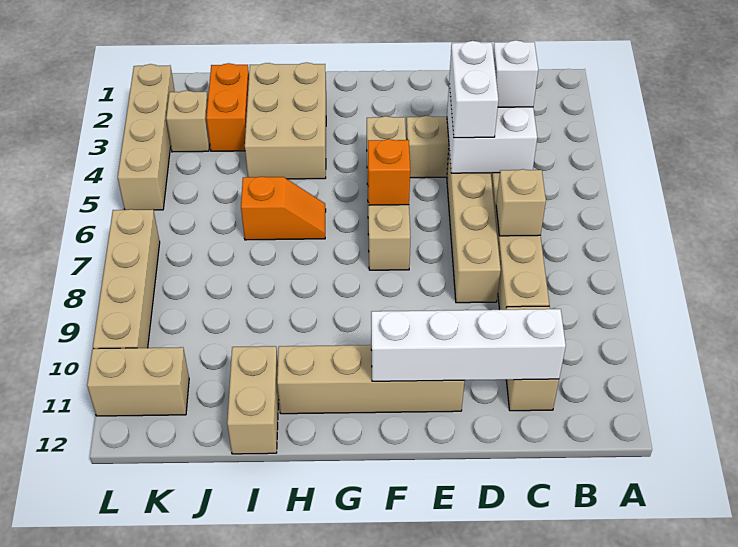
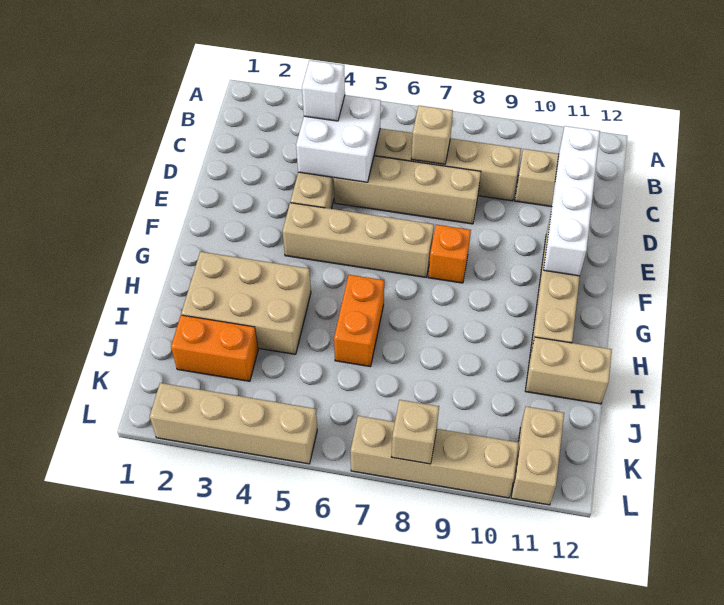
white brick D4:D5 level 3 -> none
orange brick F6 level 2 -> orange brick F8 level 1
orange slope H6:I6 level 1 top I -> orange brick H6:I6 level 1
tan brick K3 level 1 -> tan brick L8 level 2

